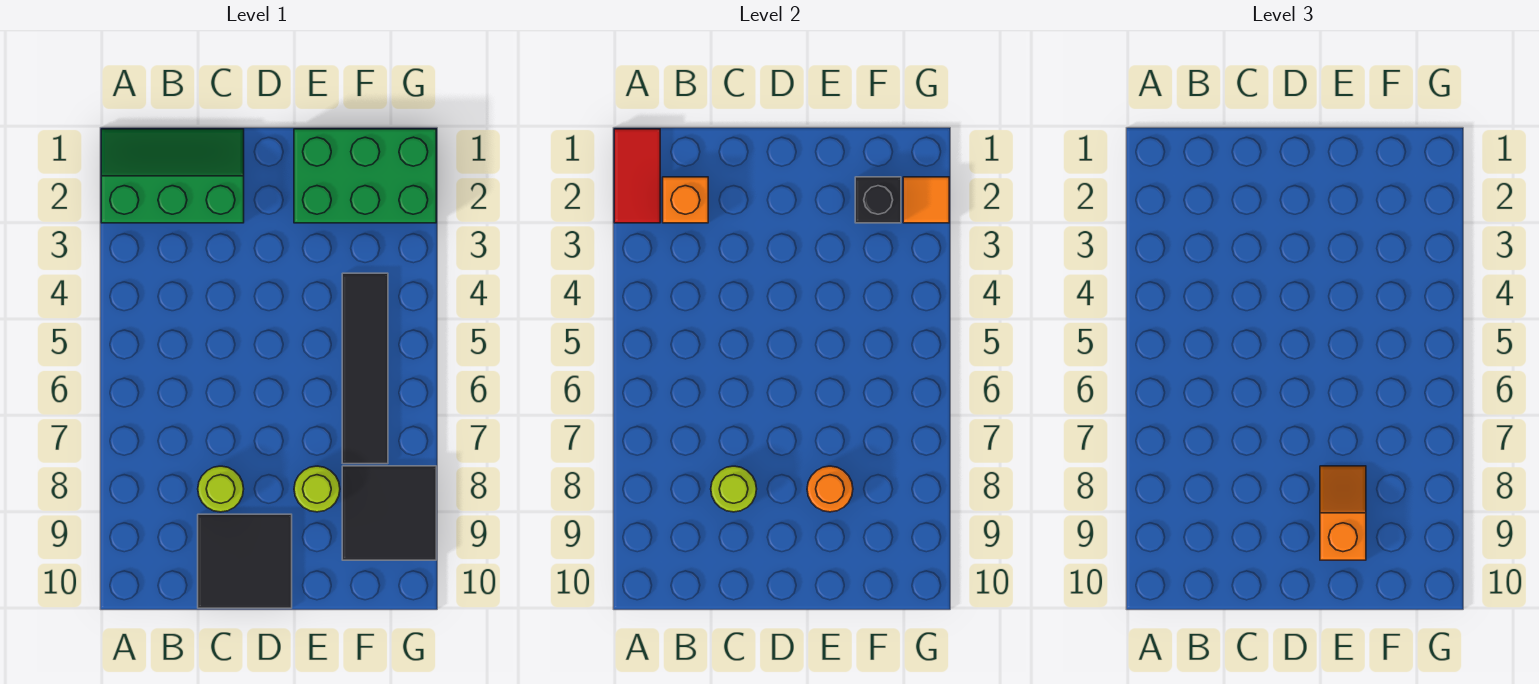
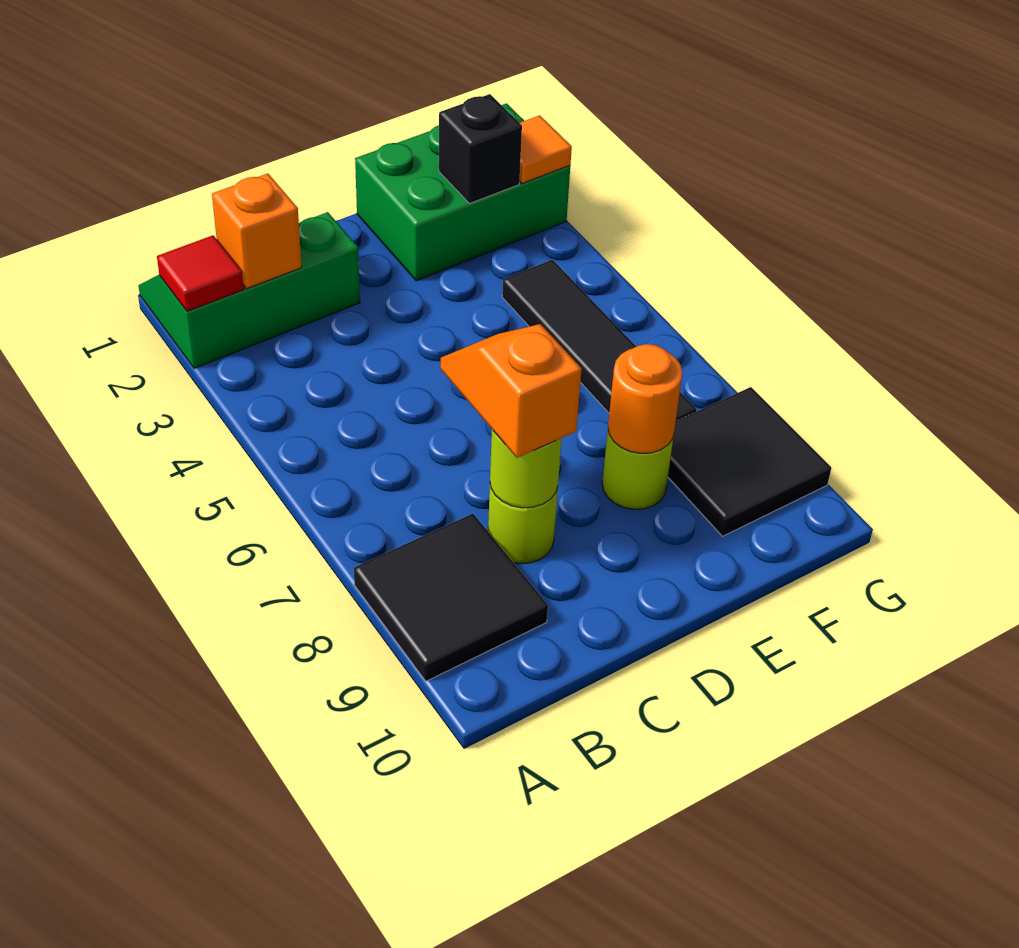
red tile A1:A2 level 2 -> red tile A2 level 2
black tile C9:D10 level 1 -> black tile A8:B9 level 1
orange slope E8:E9 level 3 top 9 -> orange slope C7:C8 level 3 top 8

